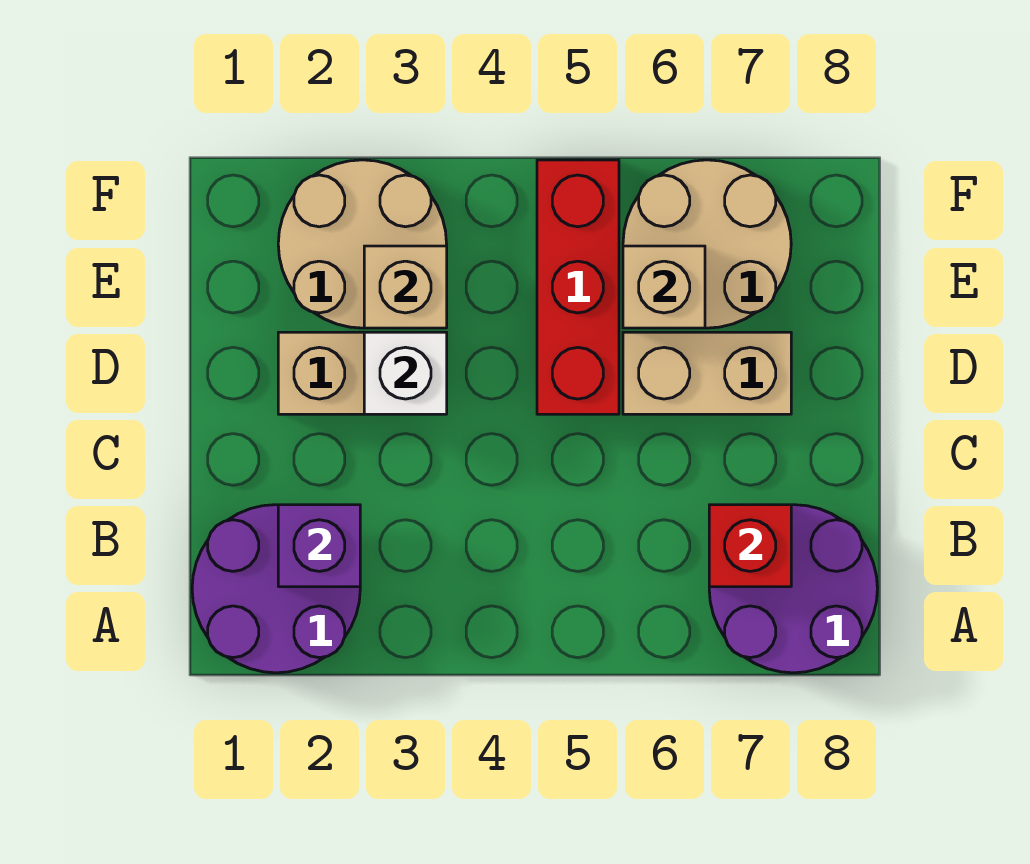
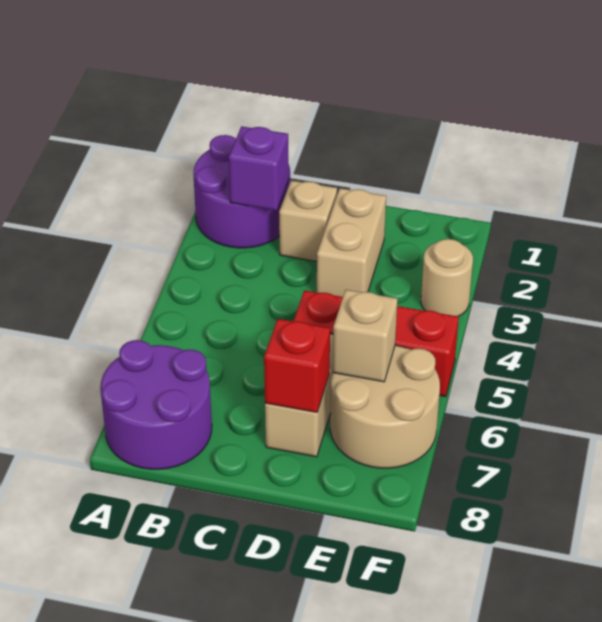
red brick B7 level 2 -> red brick D7 level 2
white brick D3 level 2 -> none
tan round brick E2:F3 level 1 -> tan round brick F3 level 1
tan brick E3 level 2 -> tan brick C2 level 1

